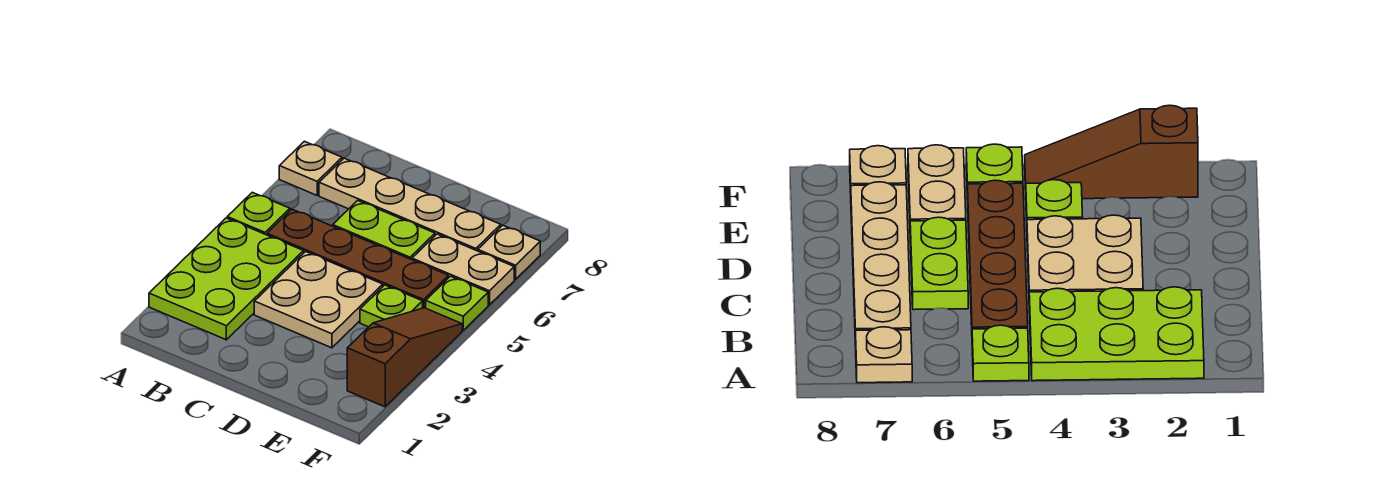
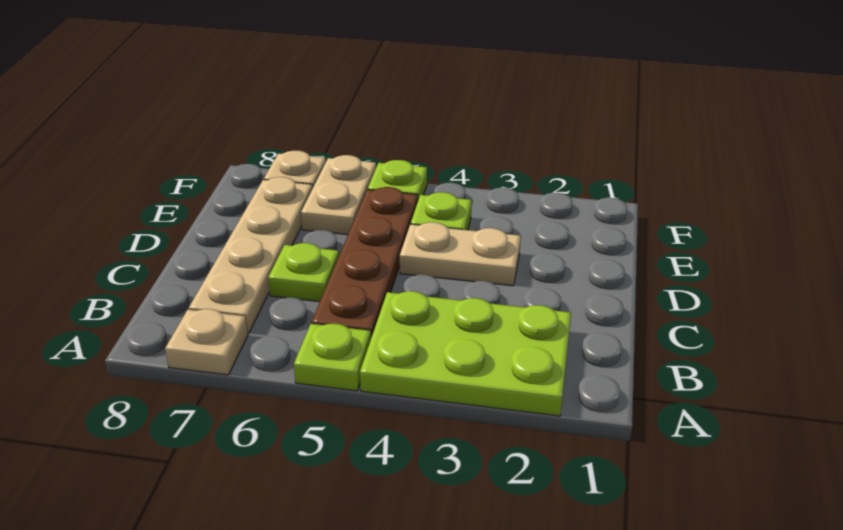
tan plate C3:D4 level 1 -> tan plate D3:D4 level 1
lime plate C6:D6 level 1 -> lime plate C6 level 1
brown slope F2:F4 level 1 top 2 -> none

